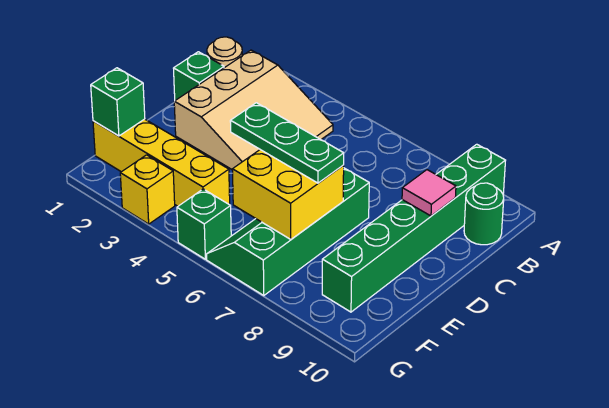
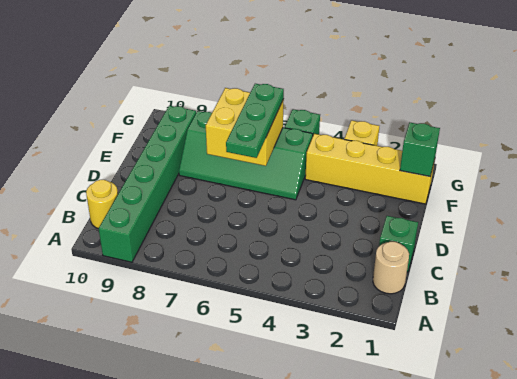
tan slope B2:D4 level 1 top 2 -> none
green round brick B10 level 1 -> yellow round brick B10 level 1
pink tile C9 level 2 -> none
green slope D6:G7 level 1 top 7 -> green slope E5:F8 level 1 top F
green plate E5:E7 level 3 -> green plate D6:F6 level 3

